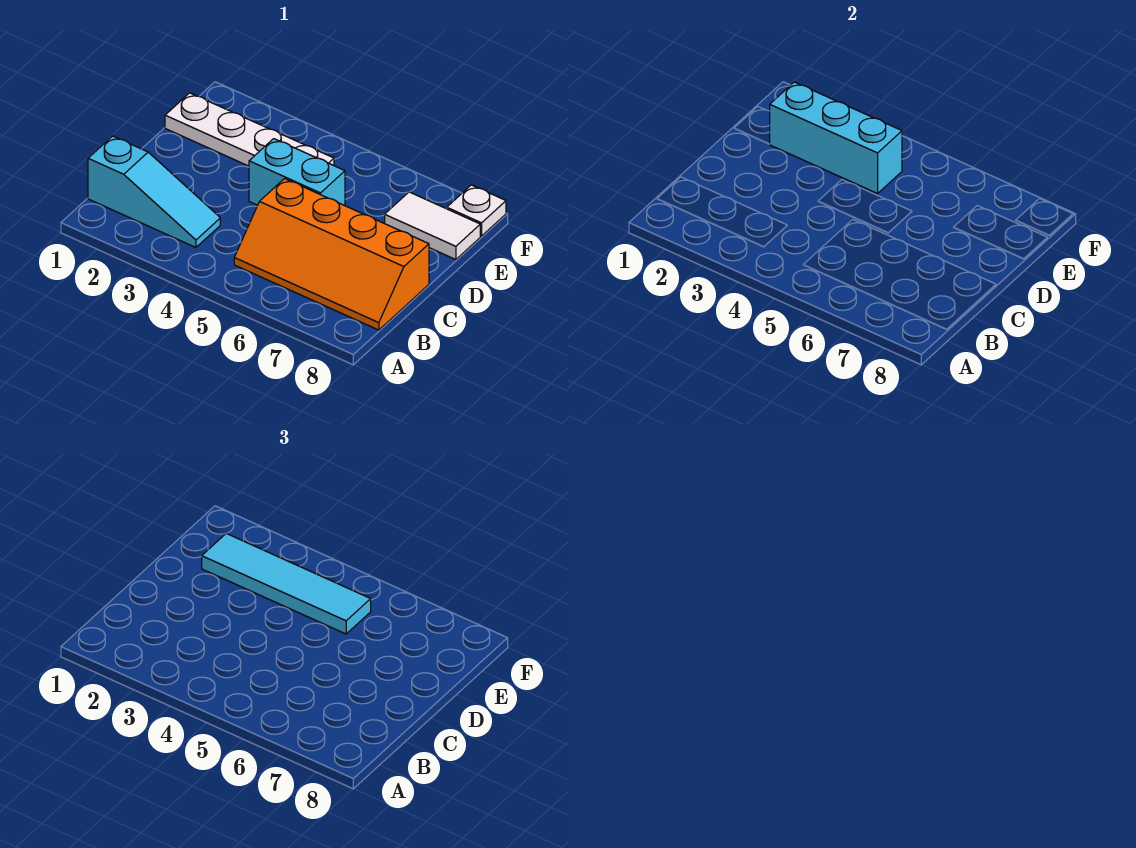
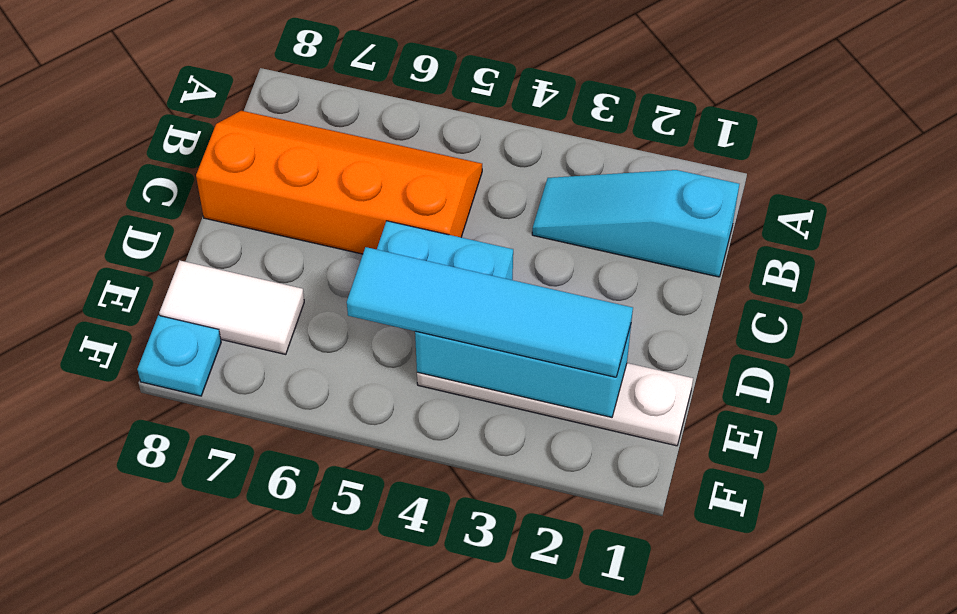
white plate F8 level 1 -> cyan plate F8 level 1

